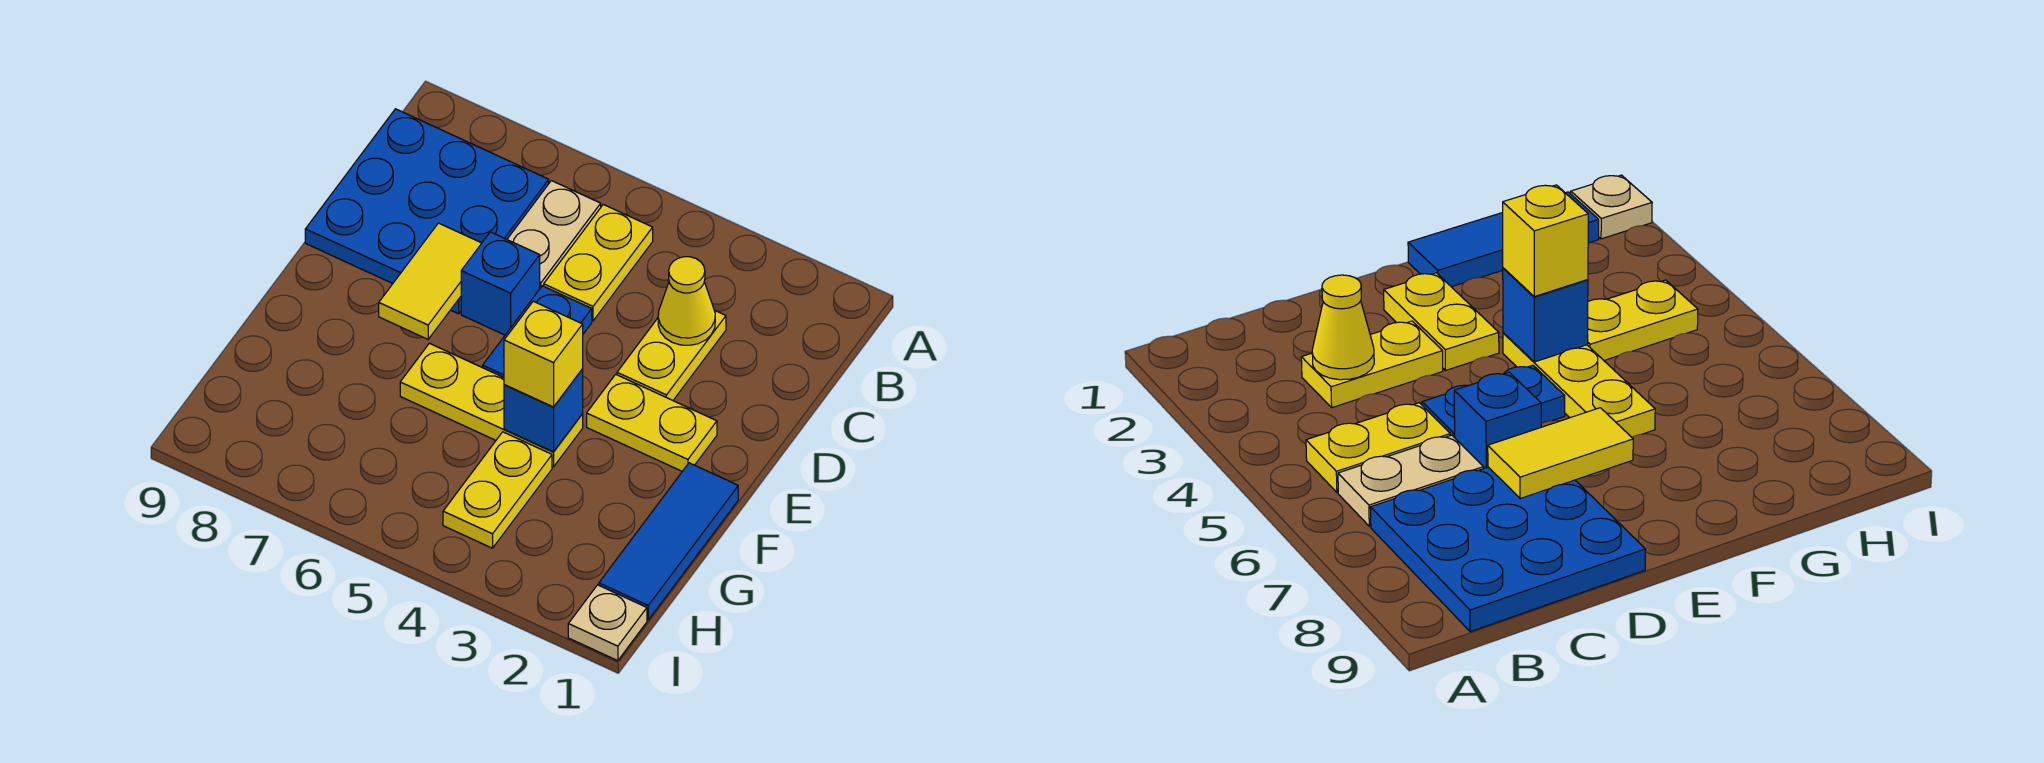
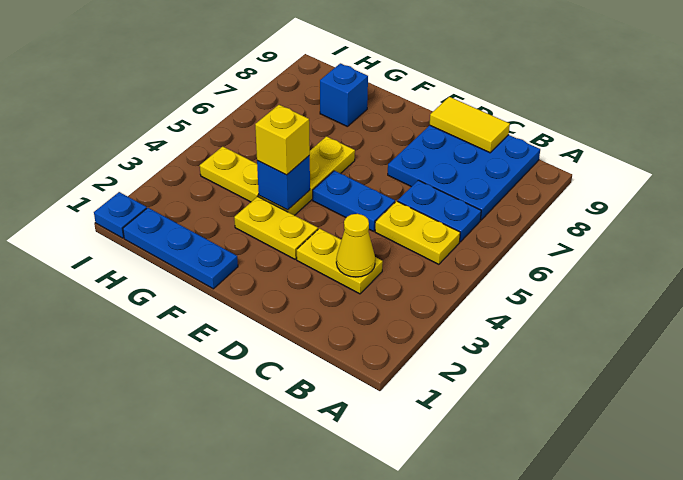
tan plate B6:C6 level 1 -> blue plate B6:C6 level 1
blue brick D6 level 1 -> blue brick G8 level 1
yellow tile D7:E7 level 2 -> yellow tile C9:D9 level 2
yellow plate E2:E3 level 1 -> yellow plate E3:F3 level 1
blue tile F1:H1 level 1 -> blue plate F1:H1 level 1
tan plate I1 level 1 -> blue plate I1 level 1

